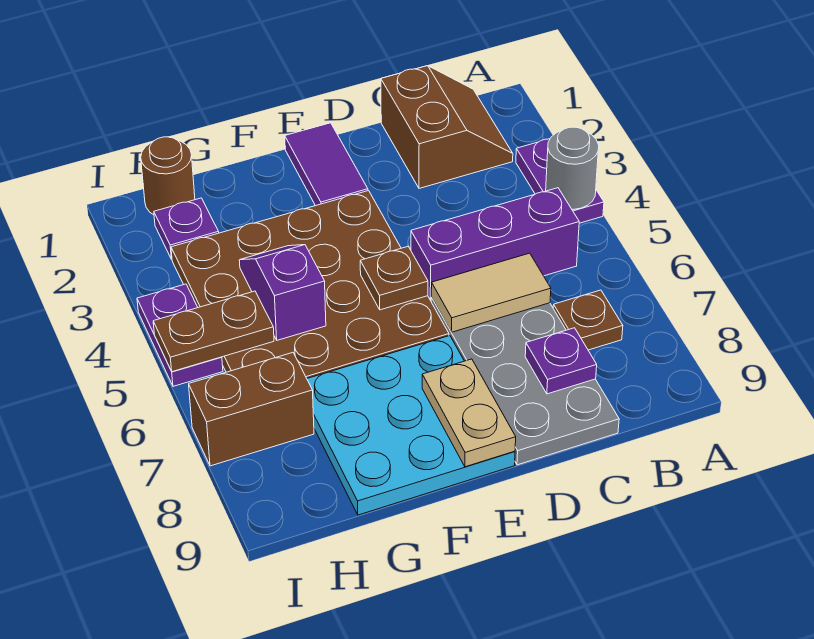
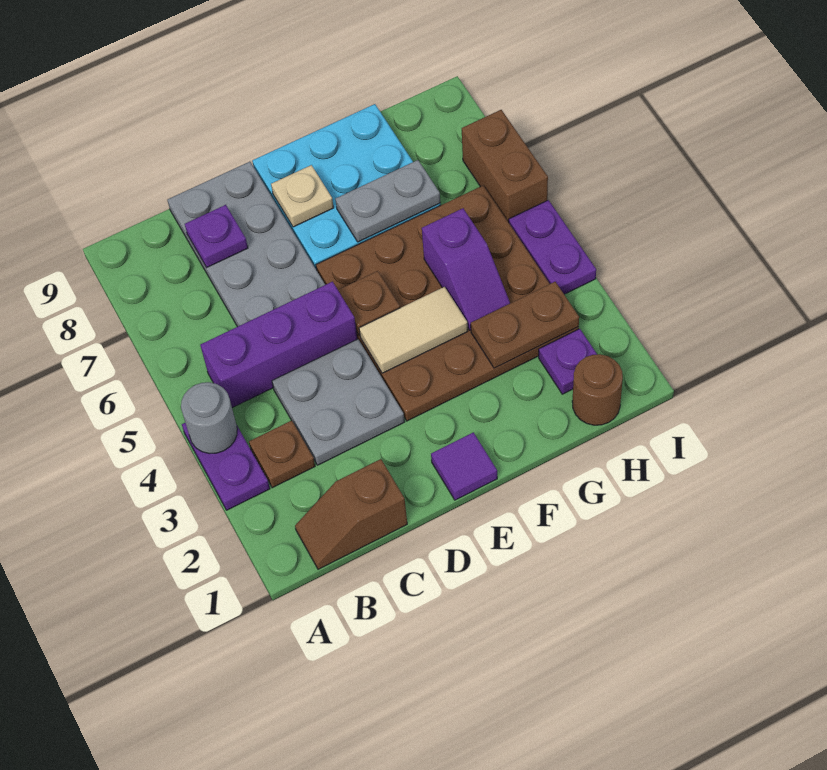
brown slope B1:C2 level 1 top C -> brown slope B1:C1 level 1 top C
brown plate B7 level 1 -> brown plate B3 level 1
none -> grey plate C3:D4 level 1
tan tile C6:D6 level 2 -> tan tile E4:F4 level 2
purple tile E1:E2 level 1 -> purple tile E1 level 1
tan plate E8:E9 level 2 -> tan plate E8 level 2
none -> grey plate F7:G7 level 2
brown plate H5:I5 level 2 -> brown plate G3:H3 level 2
brown brick H7:I7 level 1 -> brown brick I6:I7 level 1

